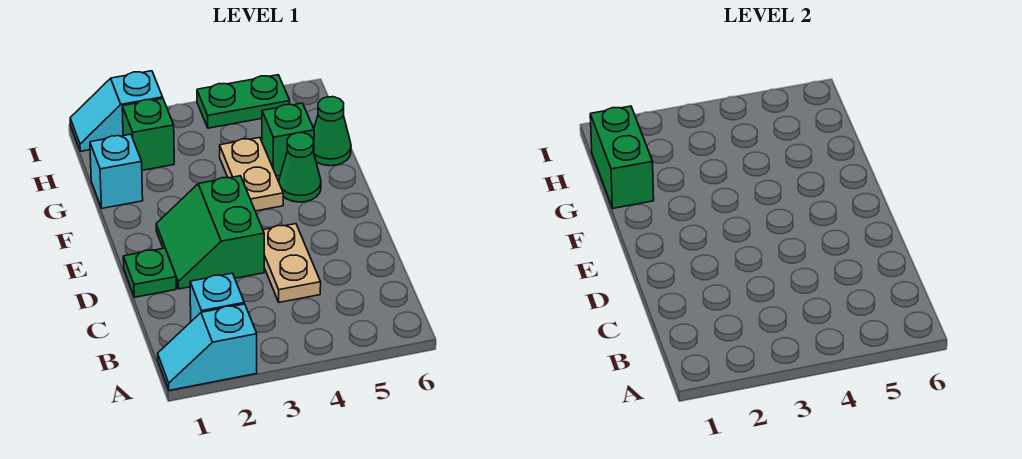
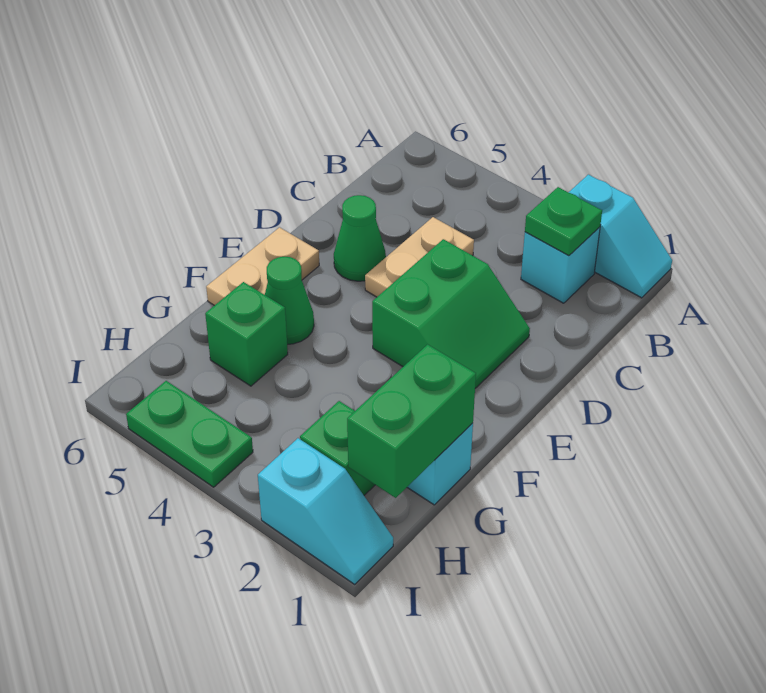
green plate D1 level 1 -> green plate B2 level 2
tan plate F4:G4 level 1 -> tan plate E6:F6 level 1
green cone G6 level 1 -> green cone D5 level 1

